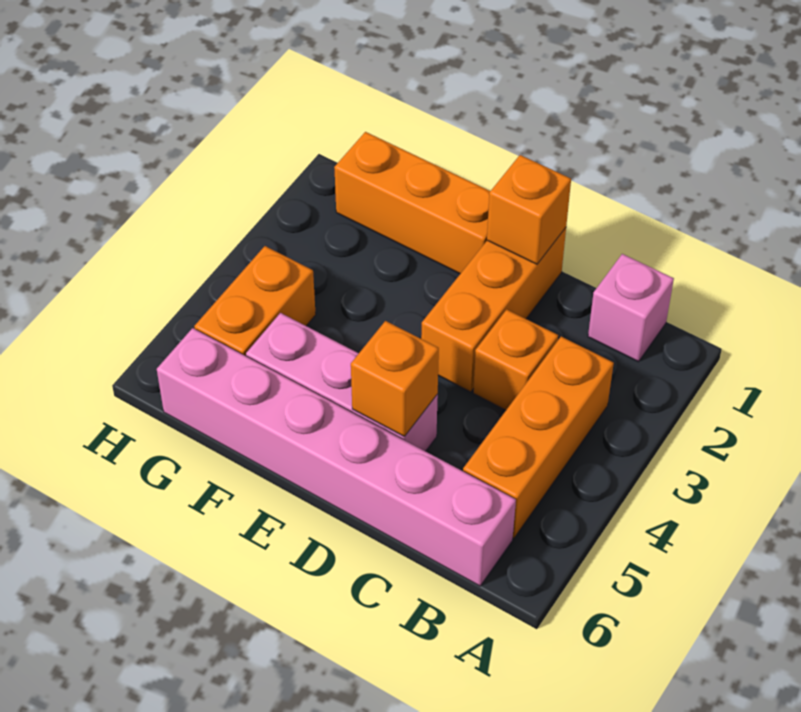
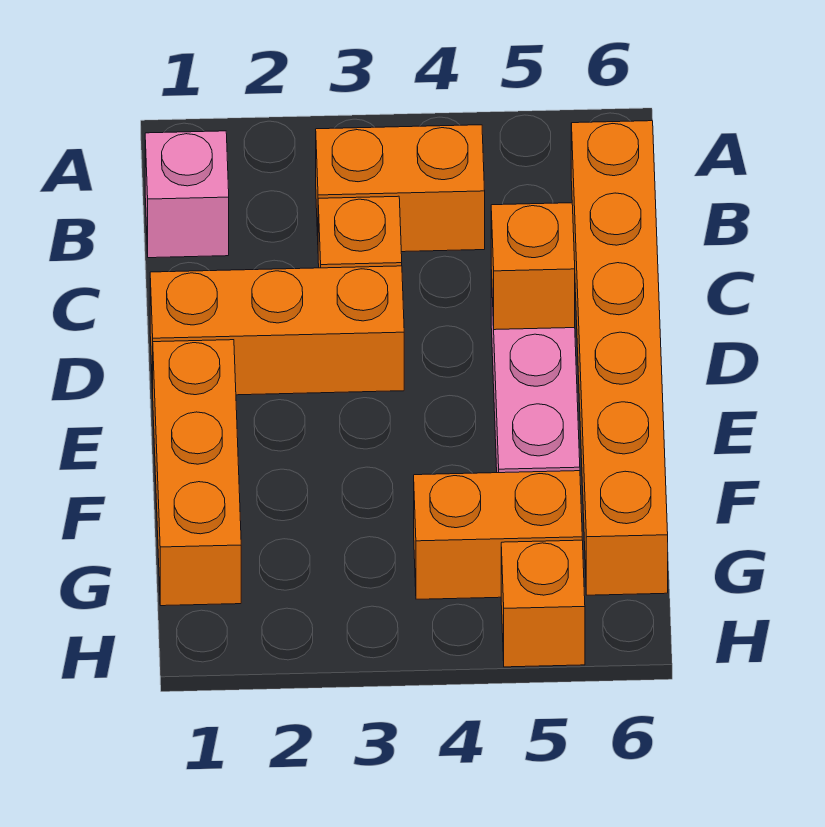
orange brick B3:B5 level 1 -> orange brick B3:B4 level 1
pink brick B6:G6 level 1 -> orange brick B6:G6 level 1
orange brick D1 level 2 -> orange brick H5 level 1

